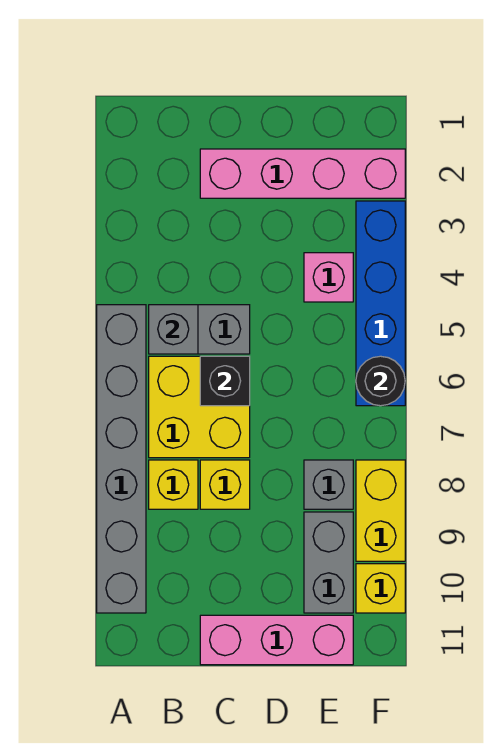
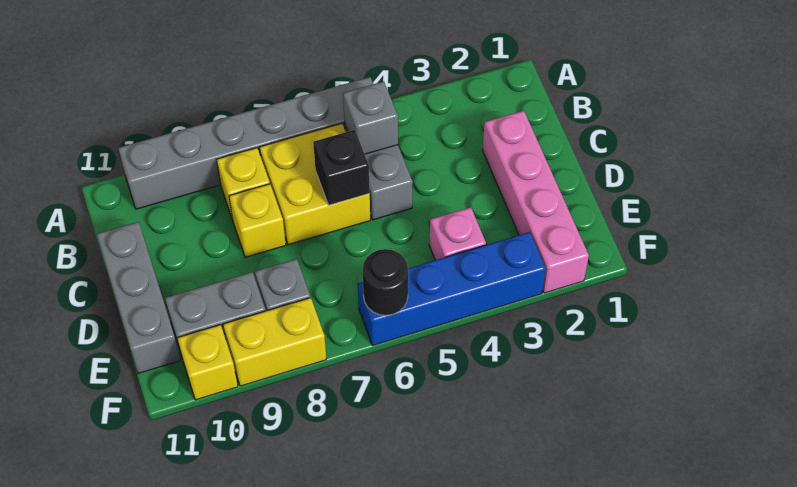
pink brick C11:E11 level 1 -> grey brick C11:E11 level 1

